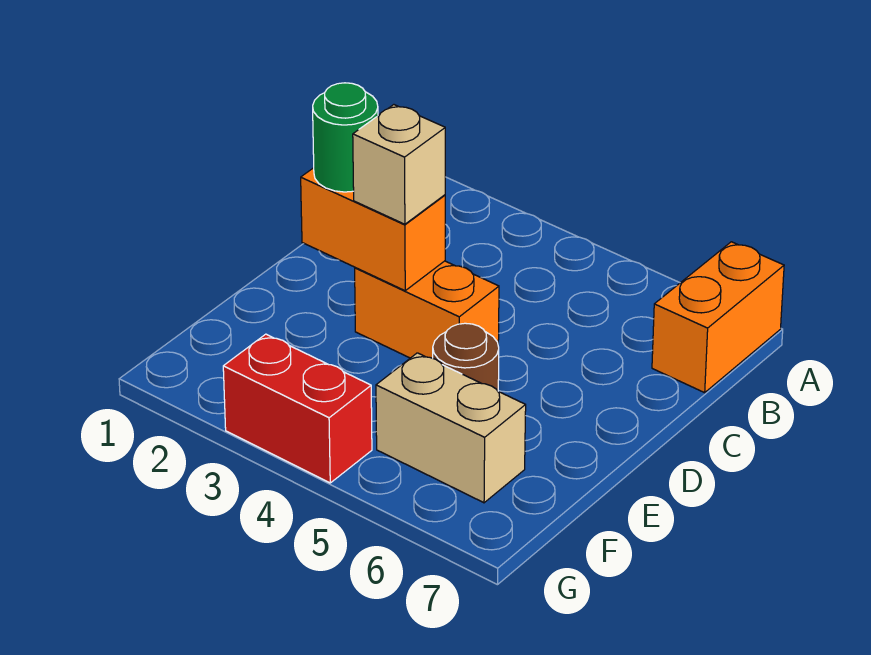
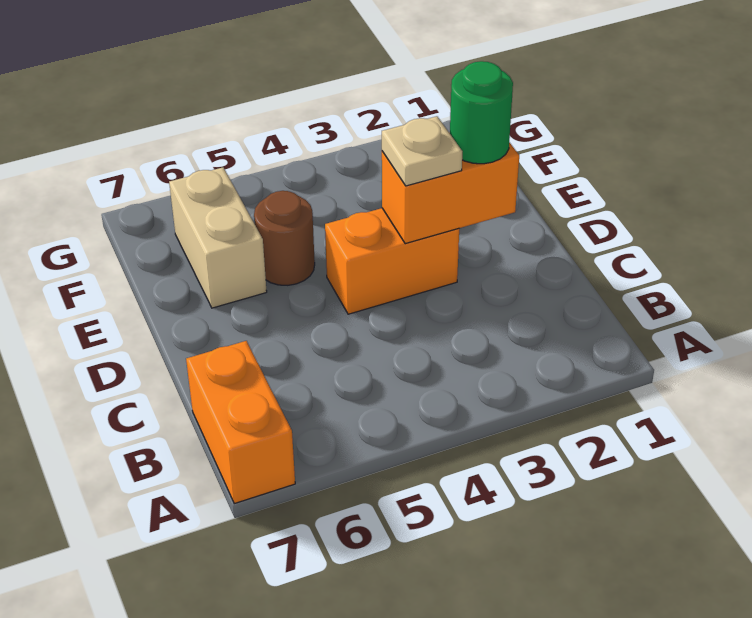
tan brick D3 level 3 -> tan plate D3 level 3
tan brick F5:F6 level 1 -> tan brick E6:F6 level 1
red brick G3:G4 level 1 -> none

